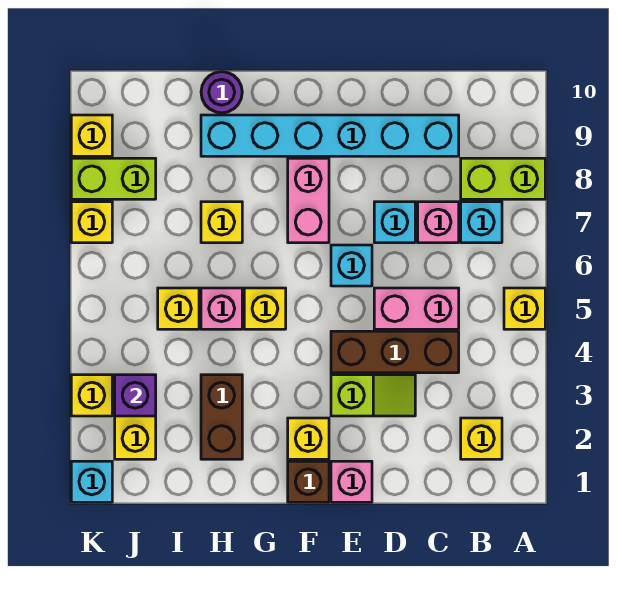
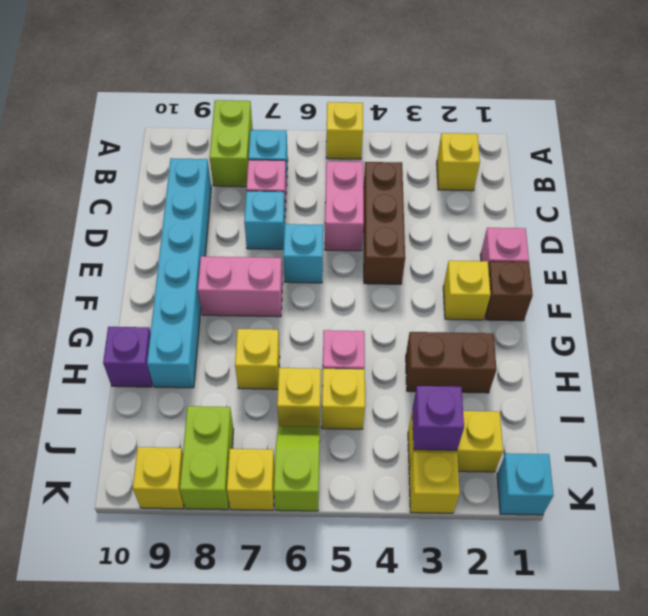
lime slope D3:E3 level 1 top E -> lime slope J6:K6 level 1 top K
yellow brick G5 level 1 -> yellow brick I6 level 1
purple round brick H10 level 1 -> purple brick H10 level 1

